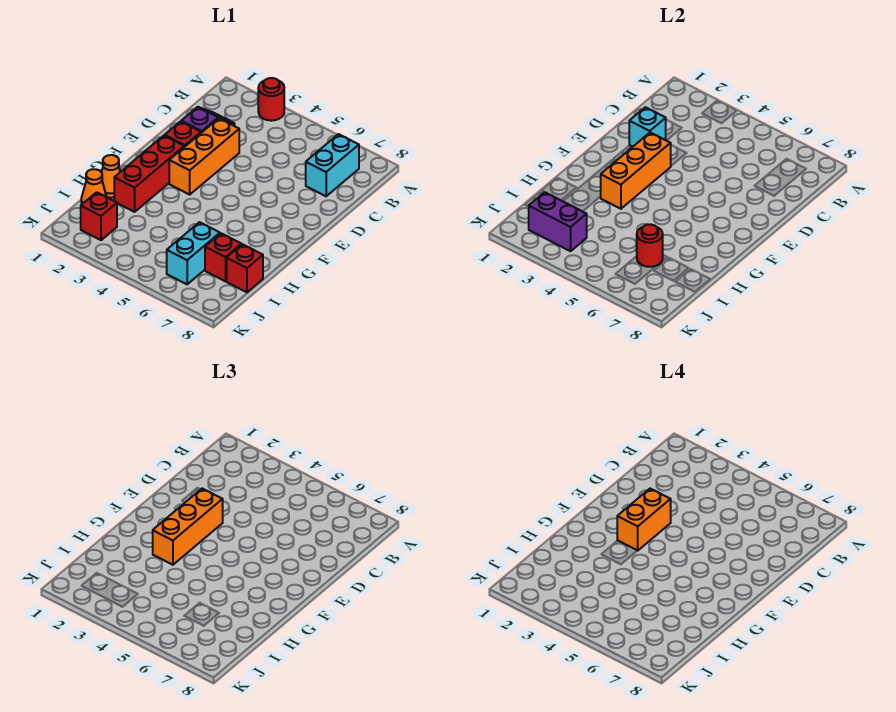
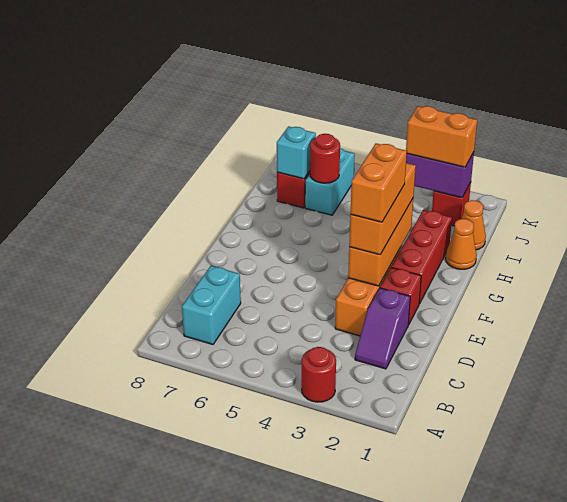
cyan brick D2 level 2 -> cyan brick I7 level 2
red brick I8 level 1 -> none
none -> orange brick J2:J3 level 3

